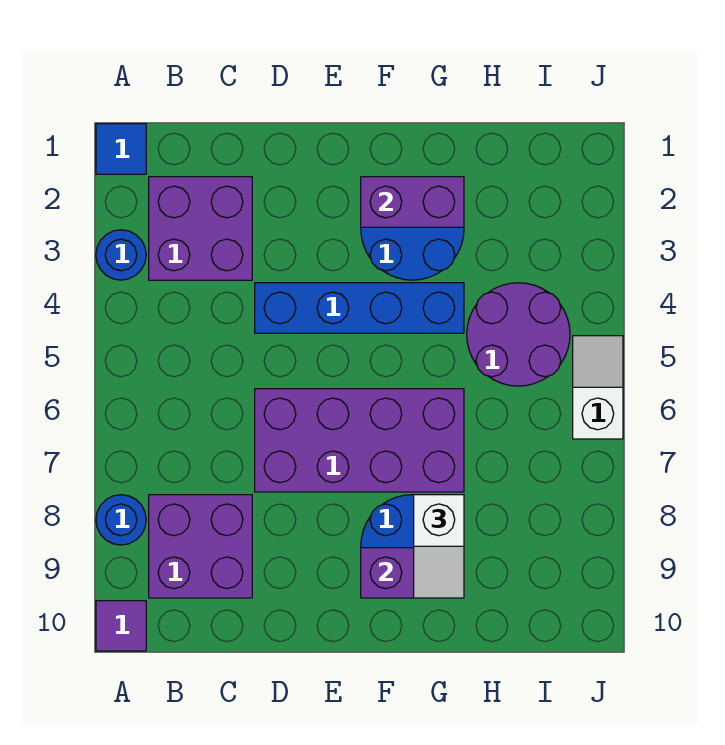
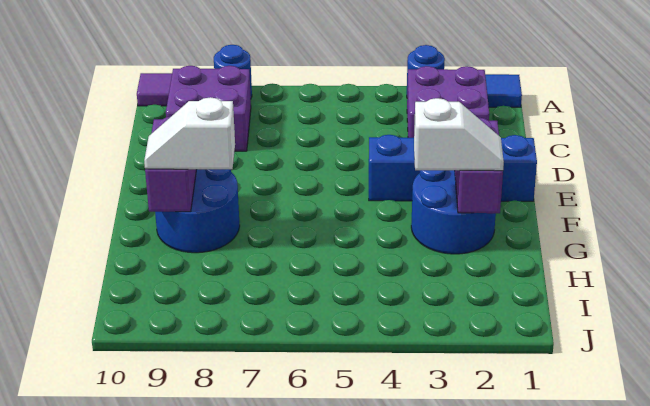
blue brick D4:G4 level 1 -> blue brick E1:E4 level 1
purple brick D6:G7 level 1 -> none
purple round brick H4:I5 level 1 -> none
white slope J5:J6 level 1 top 6 -> white slope G2:G3 level 3 top 3

